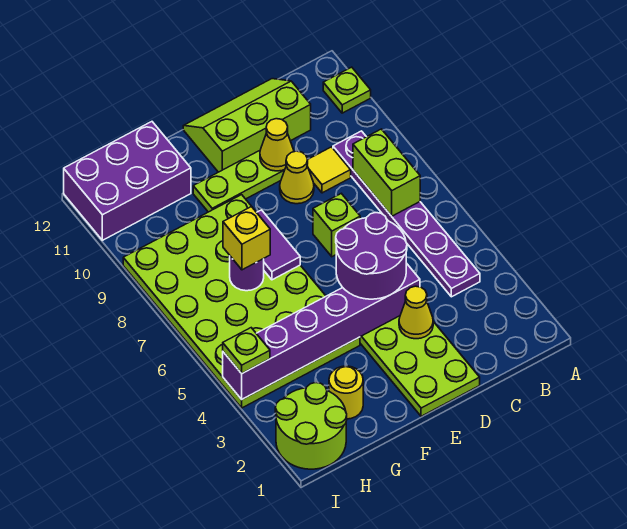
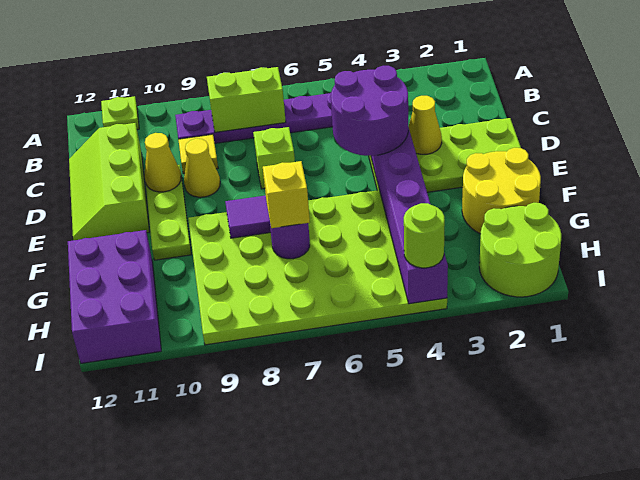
yellow round brick G2 level 1 -> yellow round brick F1:G2 level 1
lime plate I4 level 3 -> lime round brick I4 level 3

